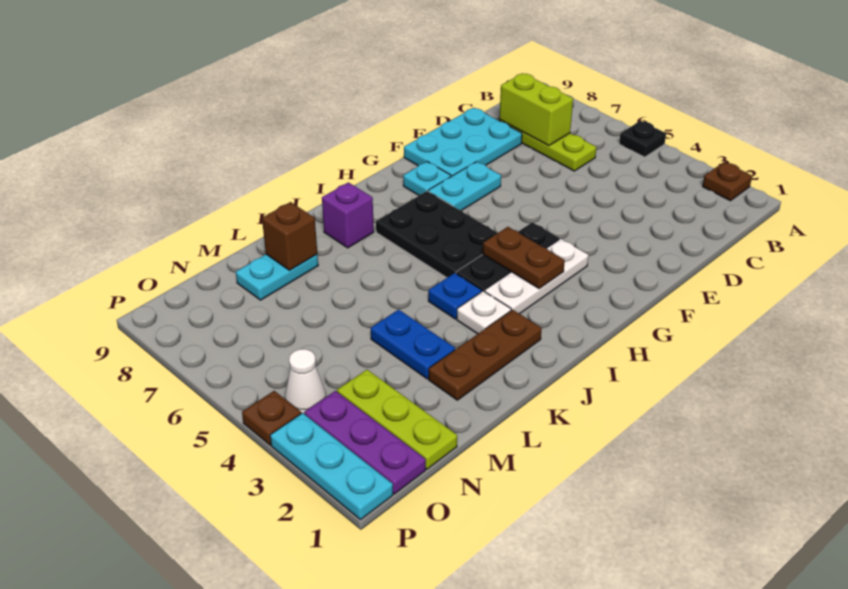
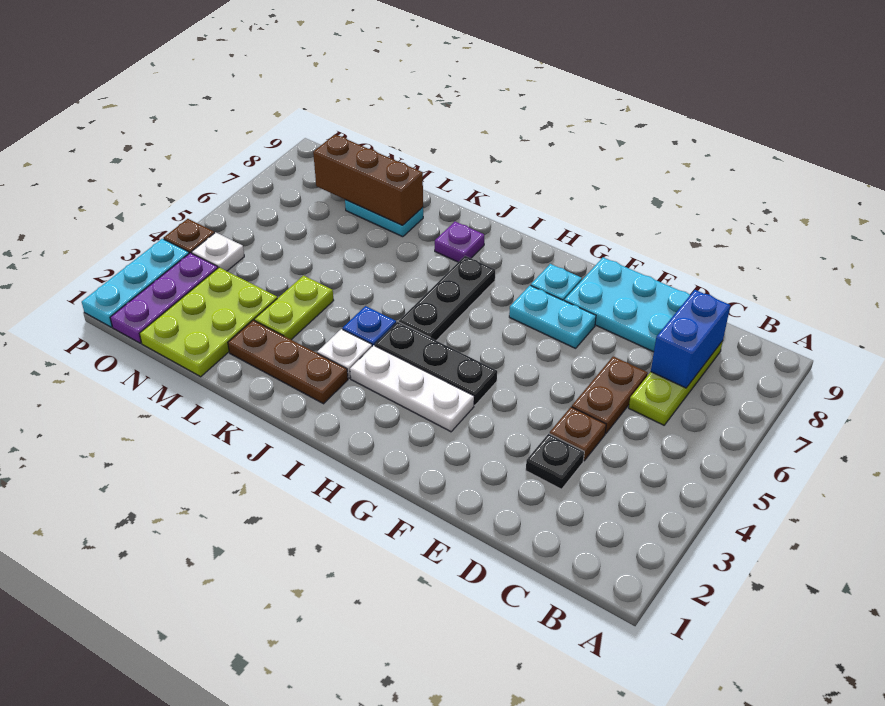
brown plate A2 level 1 -> brown plate D4 level 1
black plate A5 level 1 -> black plate D3 level 1
lime brick C7:C8 level 2 -> blue brick C7:C8 level 2
brown plate H3:H4 level 2 -> brown plate D5:D6 level 1
black plate H5:I7 level 1 -> black plate I5:I7 level 1
purple brick J8 level 1 -> purple plate J8 level 1
blue plate L3:L4 level 1 -> lime plate L3:L4 level 1
brown brick L8 level 2 -> brown brick L8:N8 level 2
lime plate N1:N3 level 1 -> lime plate M1:N3 level 1
white cone O4 level 1 -> white plate O4 level 1

